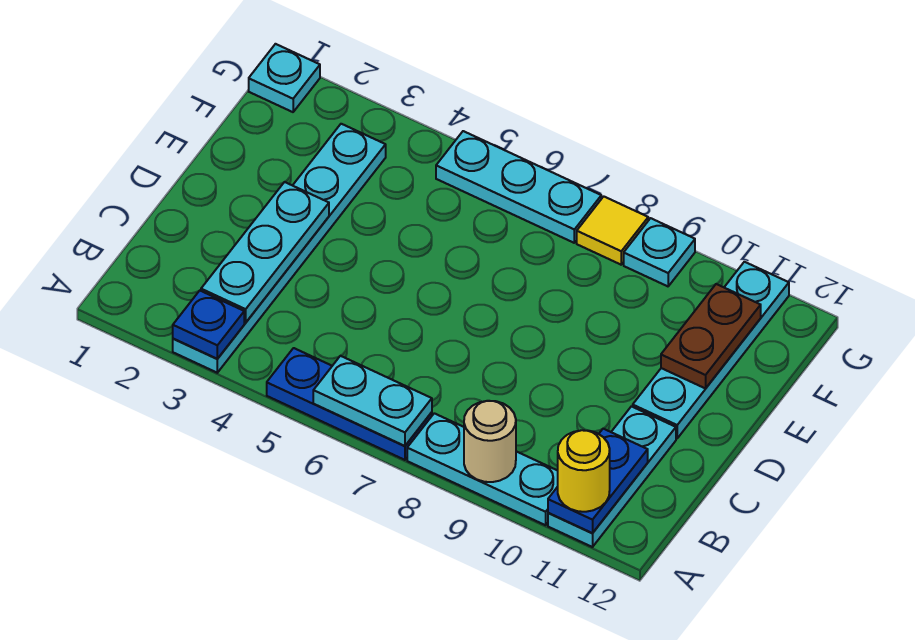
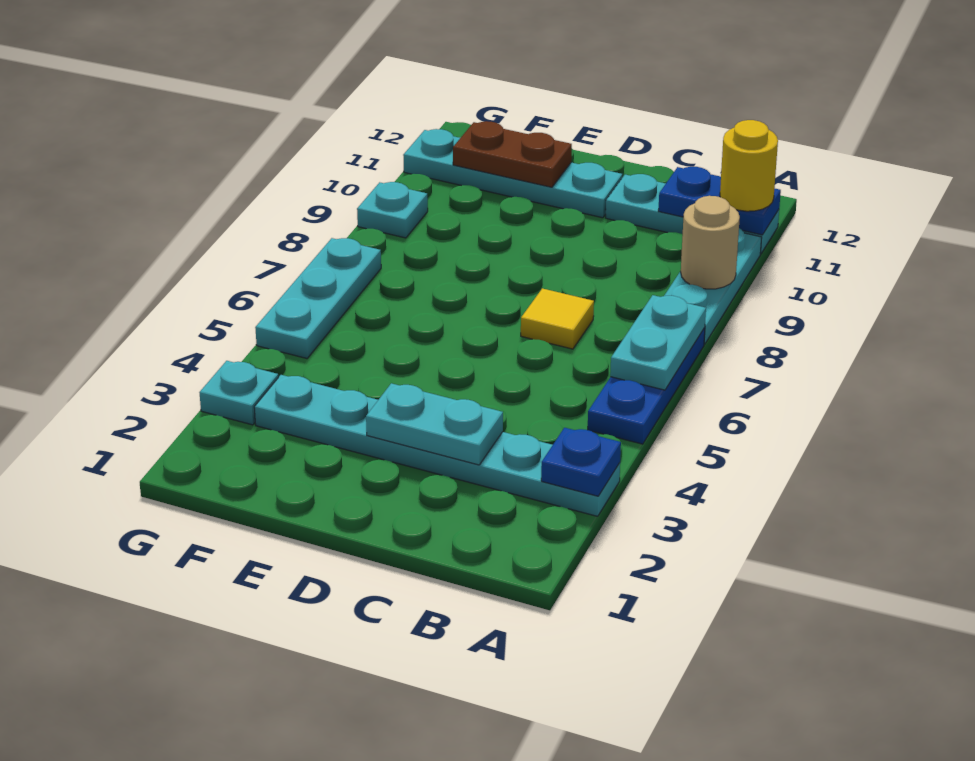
cyan plate B3:D3 level 2 -> cyan plate C3:D3 level 2
cyan plate G1 level 1 -> cyan plate G3 level 1
yellow tile G8 level 1 -> yellow tile C7 level 1

